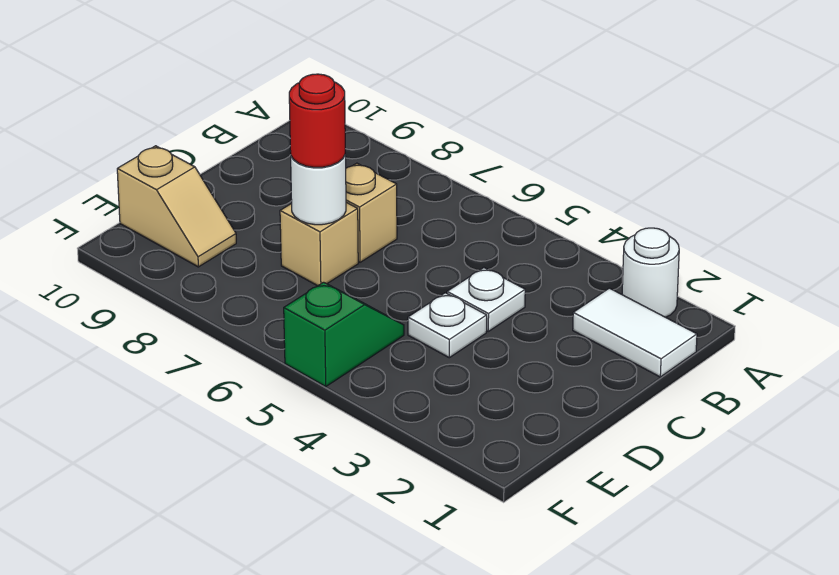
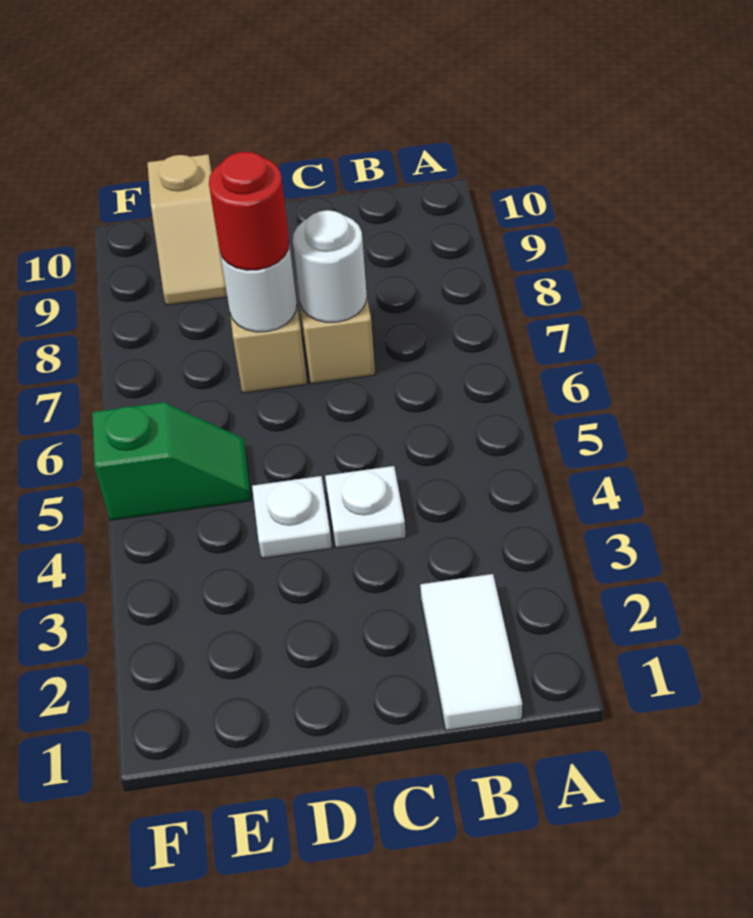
white round brick A2 level 1 -> white round brick C7 level 2

